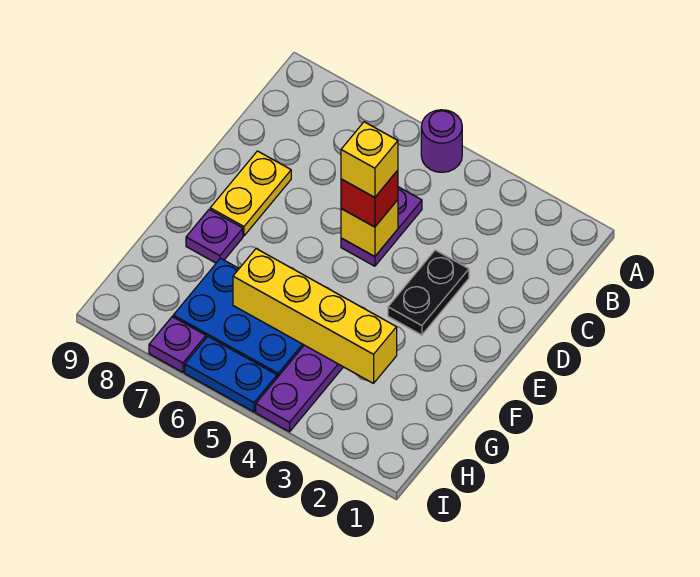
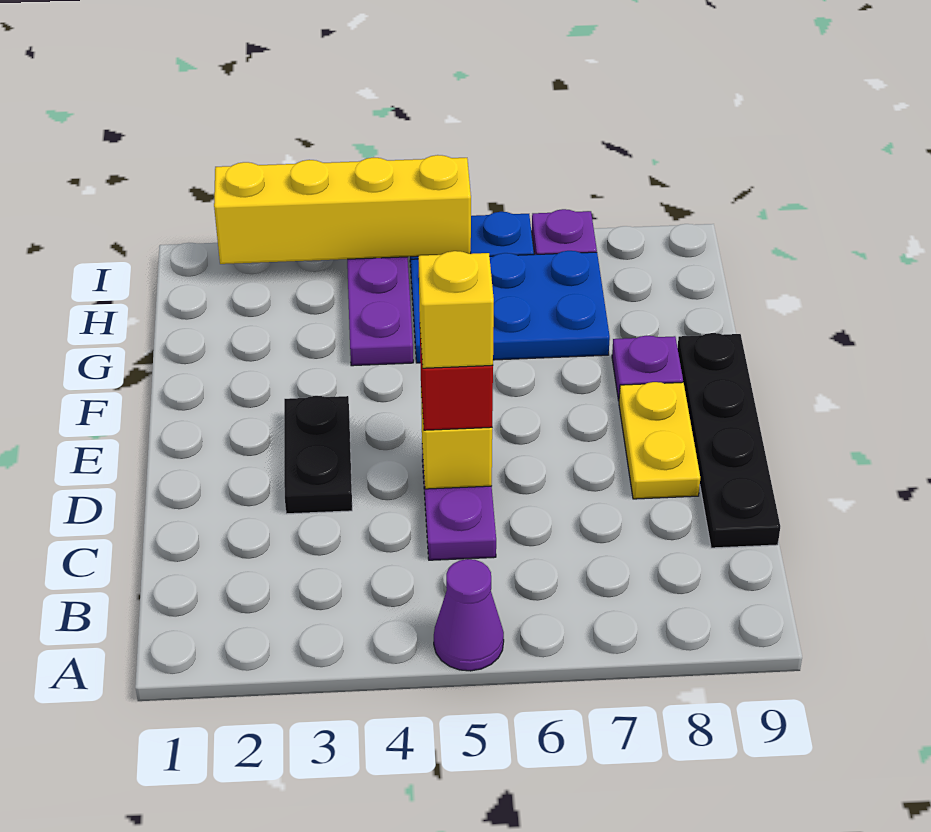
purple round brick A5 level 1 -> purple cone A5 level 1
none -> black plate C9:F9 level 1
yellow brick G3:G6 level 2 -> yellow brick I2:I5 level 2

